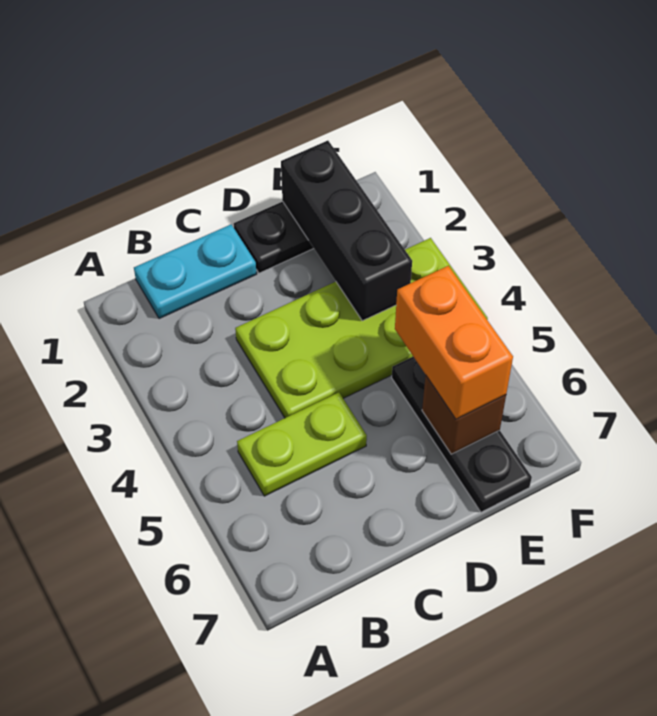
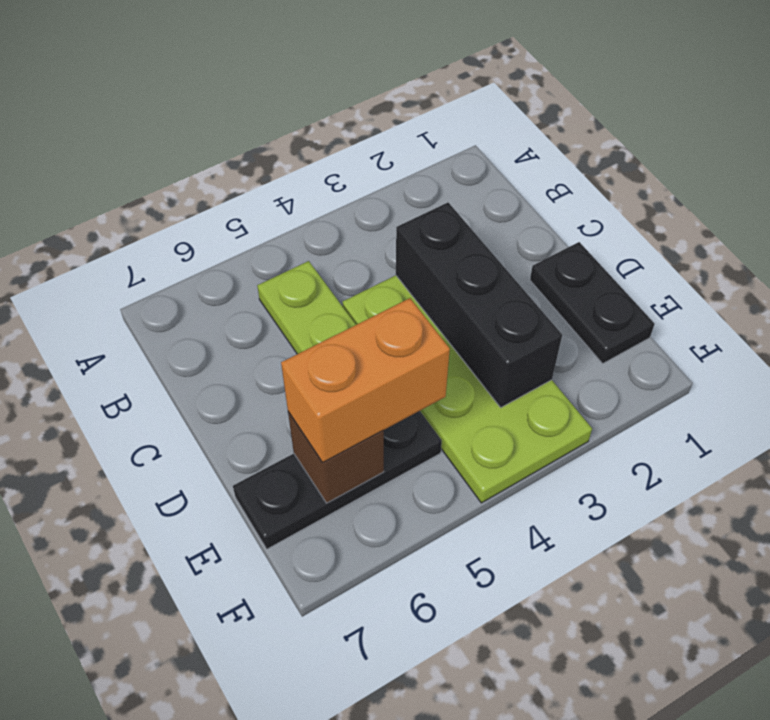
cyan plate B1:C1 level 1 -> none
black brick E1:E3 level 2 -> black brick C3:E3 level 2

